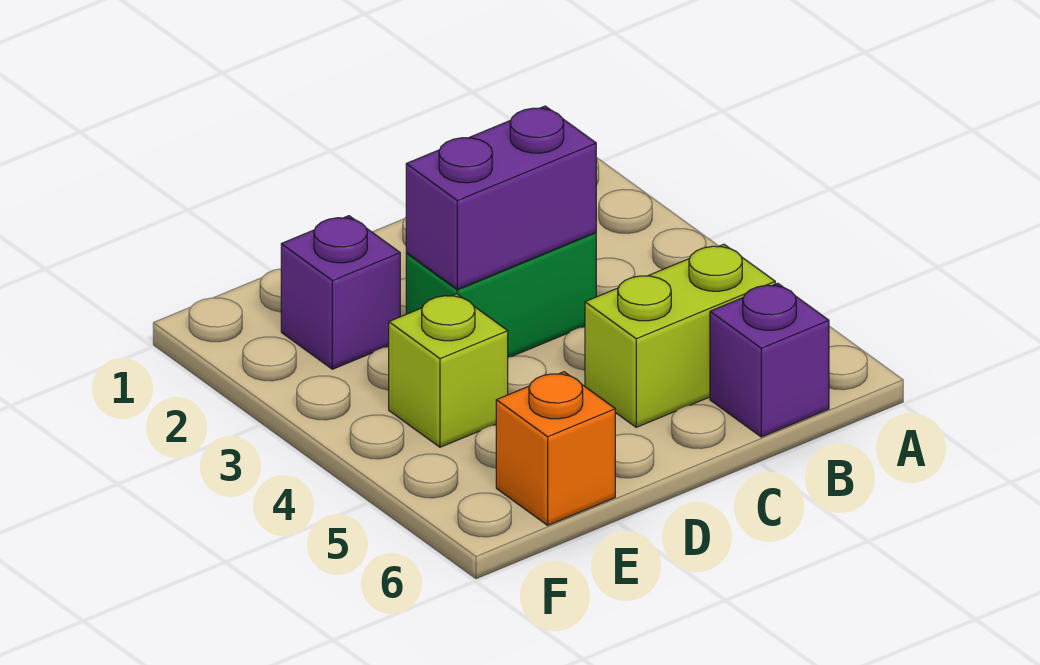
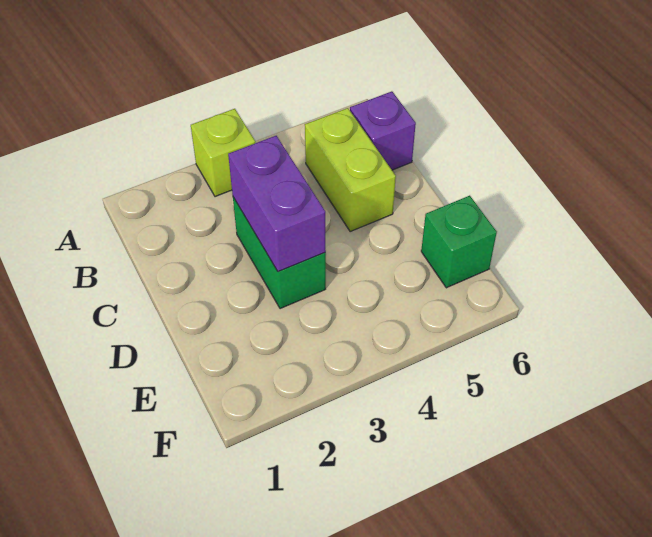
purple brick E2 level 1 -> none
lime brick E4 level 1 -> lime brick A3 level 1
orange brick E6 level 1 -> green brick E6 level 1

